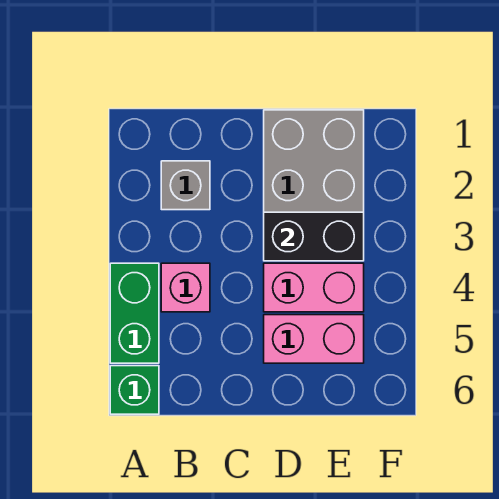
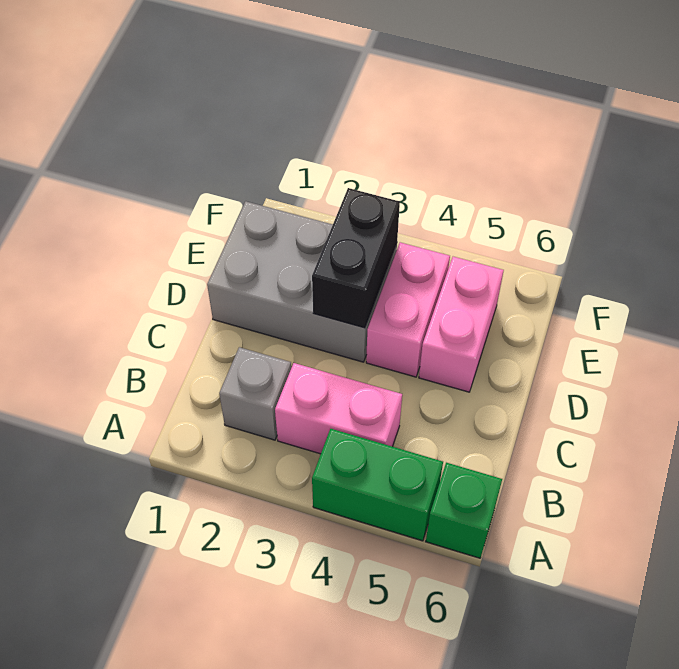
pink brick B4 level 1 -> pink brick B3:B4 level 1

